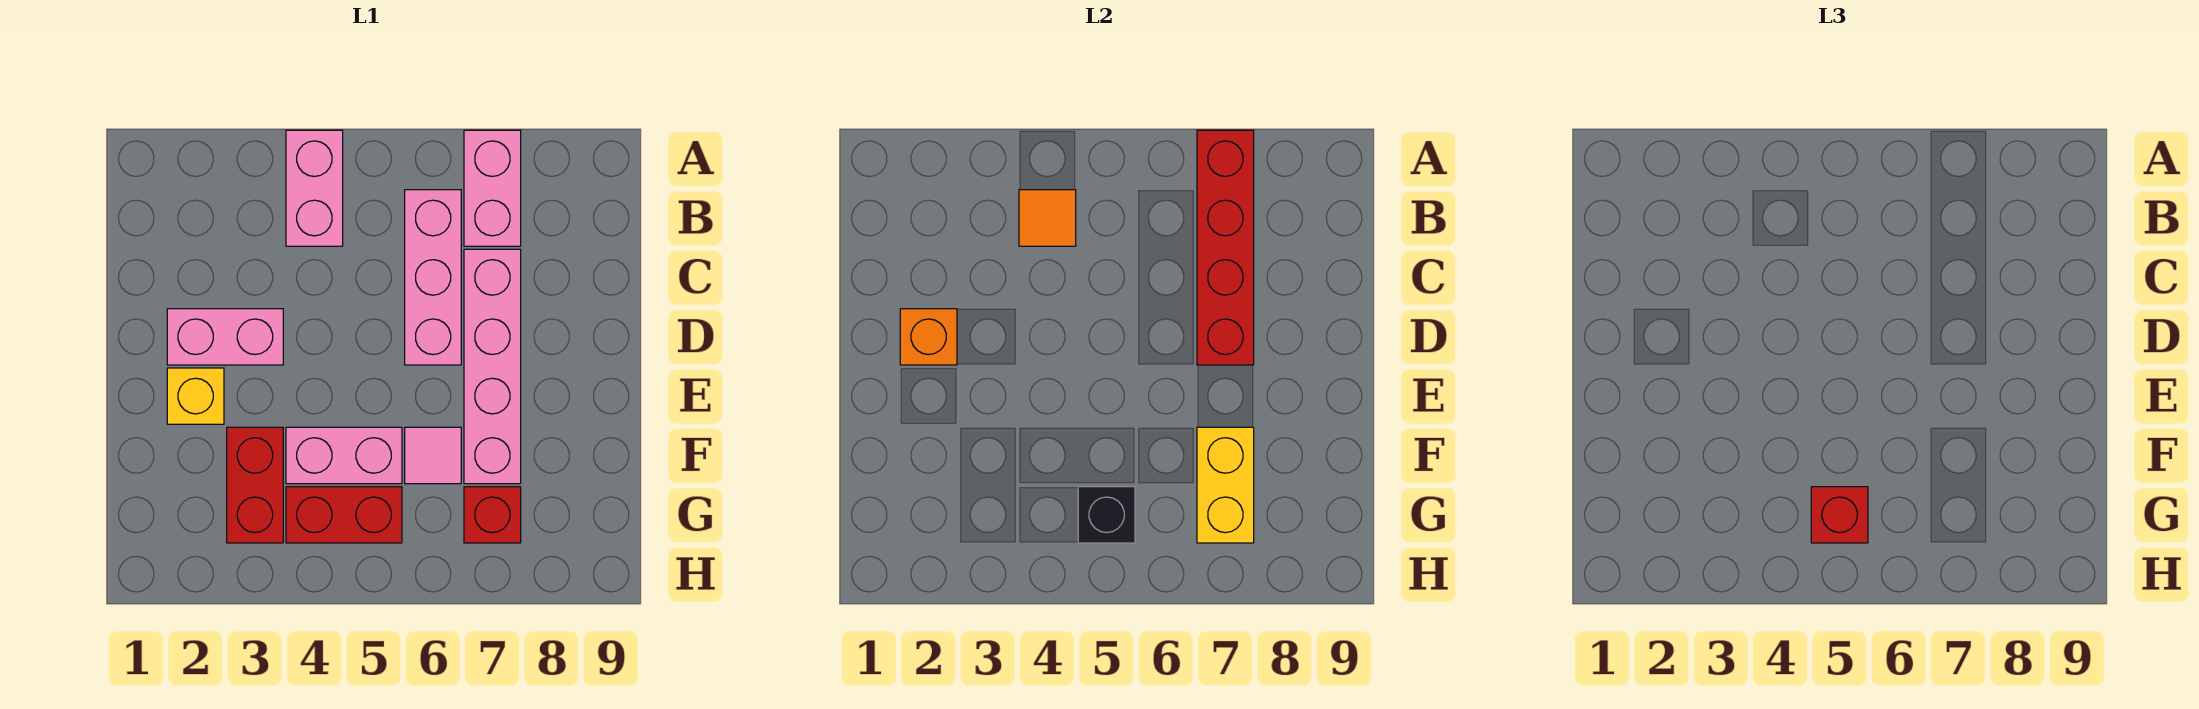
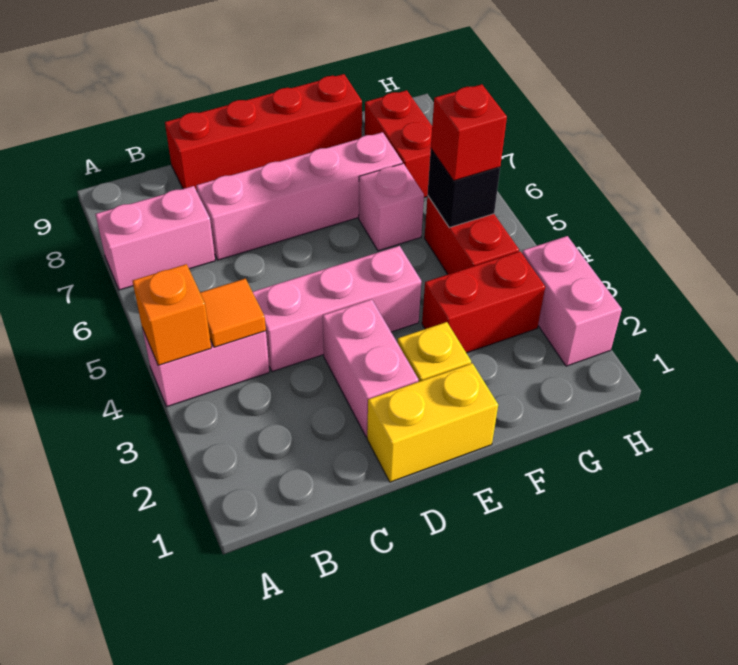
red brick A7:D7 level 2 -> red brick C9:F9 level 1
pink brick B6:D6 level 1 -> pink brick C4:E4 level 1
orange brick D2 level 2 -> orange brick A4 level 2
pink brick F4:F5 level 1 -> pink brick H2:H3 level 1
pink tile F6 level 1 -> pink brick F6 level 1
yellow brick F7:G7 level 2 -> yellow brick D1:E1 level 1
red brick G7 level 1 -> red brick G7:G8 level 1

